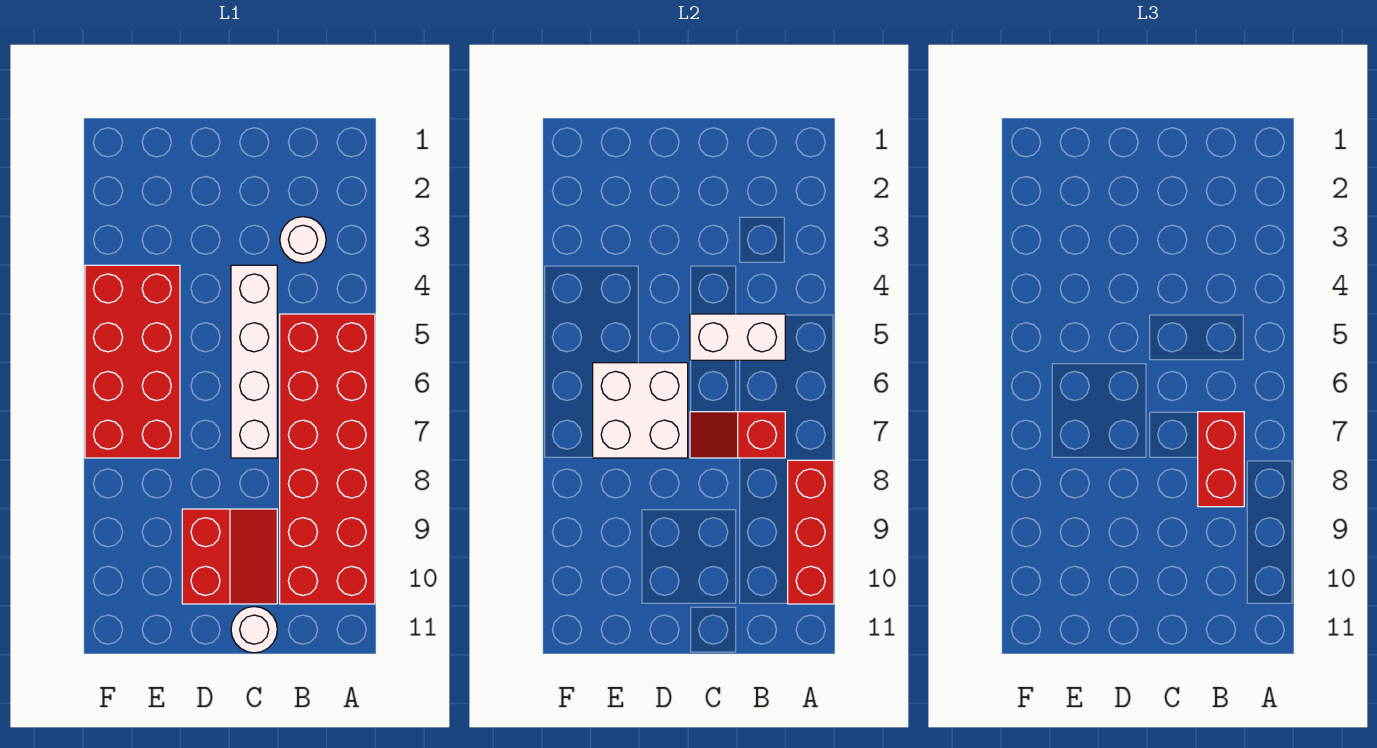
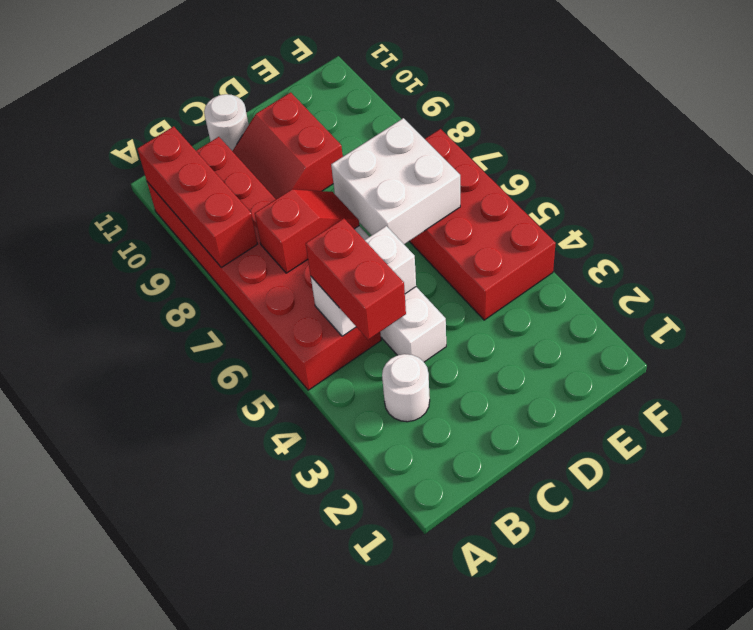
red brick B7:B8 level 3 -> red brick B4:B5 level 3

